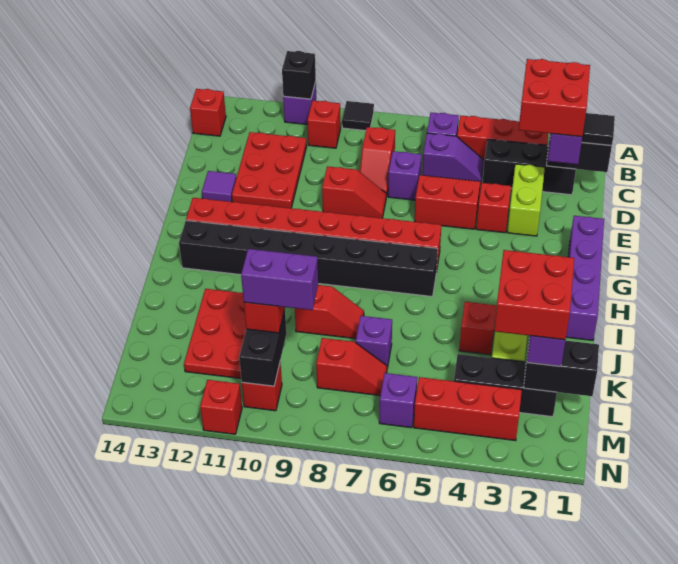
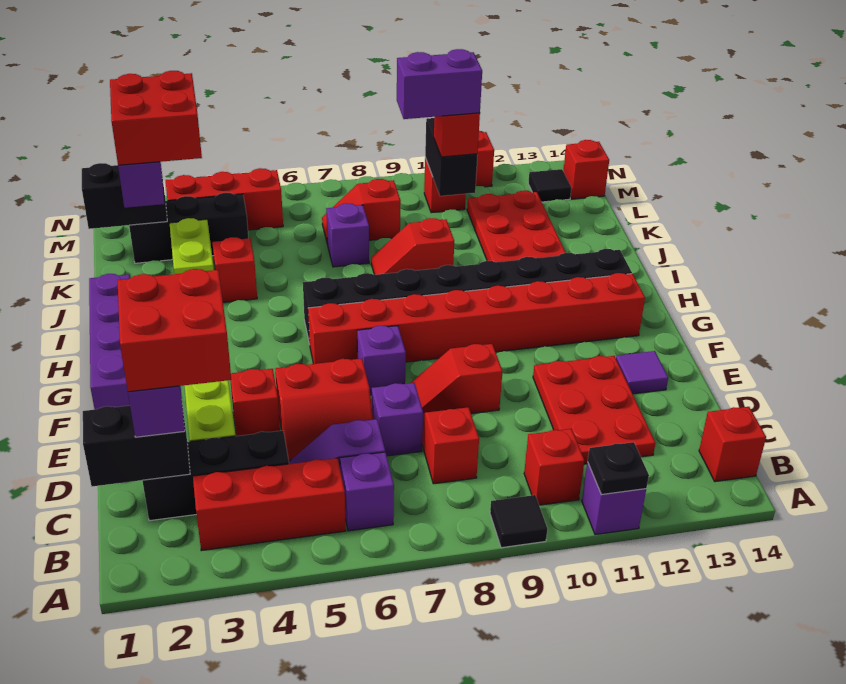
black brick A11 level 2 -> black plate A11 level 2
black tile C1 level 3 -> black tile M13 level 1
purple brick M6 level 1 -> purple brick F7 level 1
none -> red brick M14 level 1

